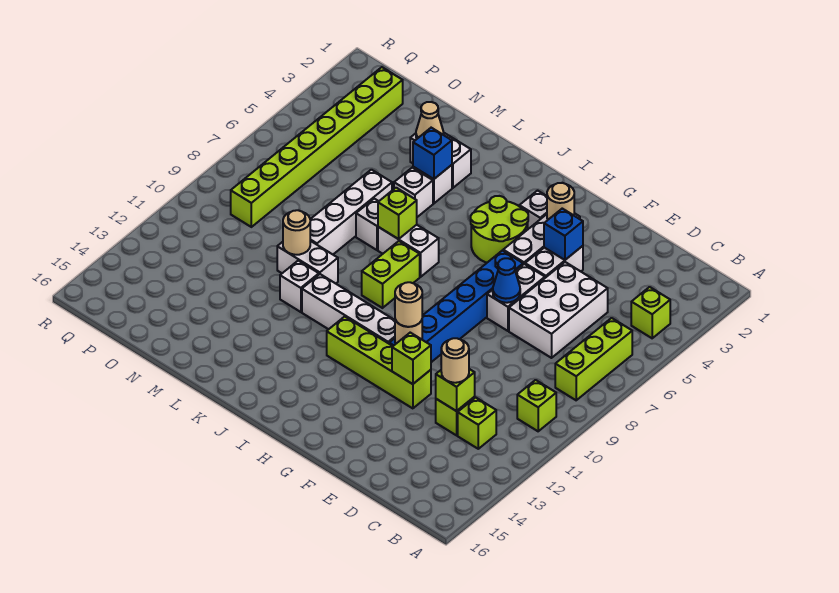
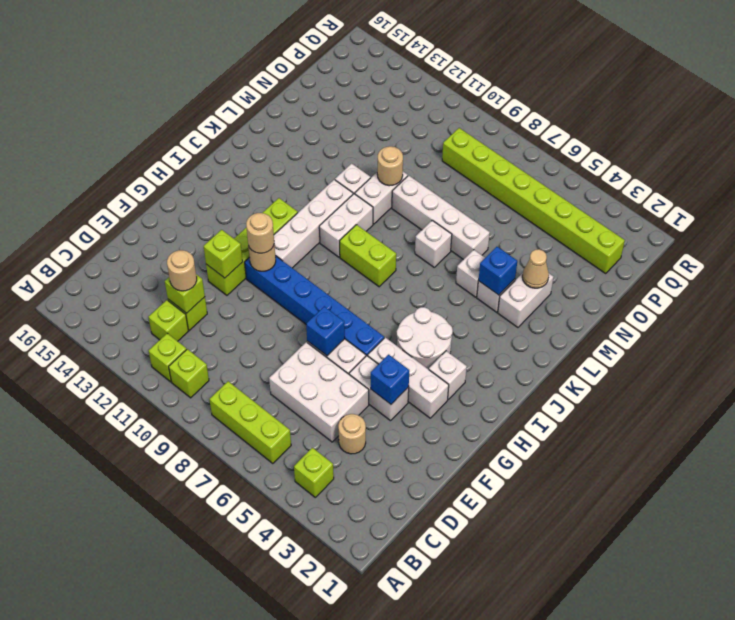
blue cone F7 level 2 -> blue brick F7 level 2
tan round brick G3 level 2 -> tan round brick D4 level 1
lime round brick H4:I5 level 1 -> white round brick H4:I5 level 1
white brick J7:K7 level 1 -> white brick J10:K10 level 1
lime brick K7 level 2 -> lime brick B11 level 1

